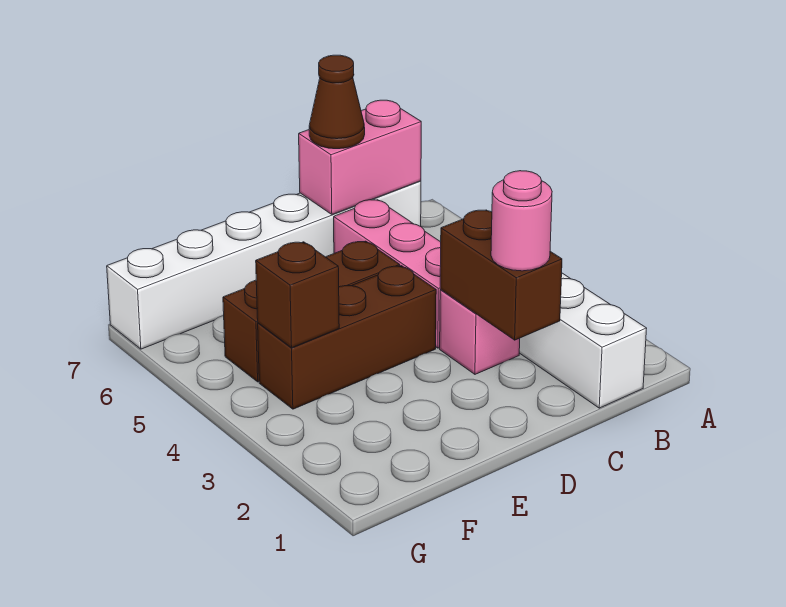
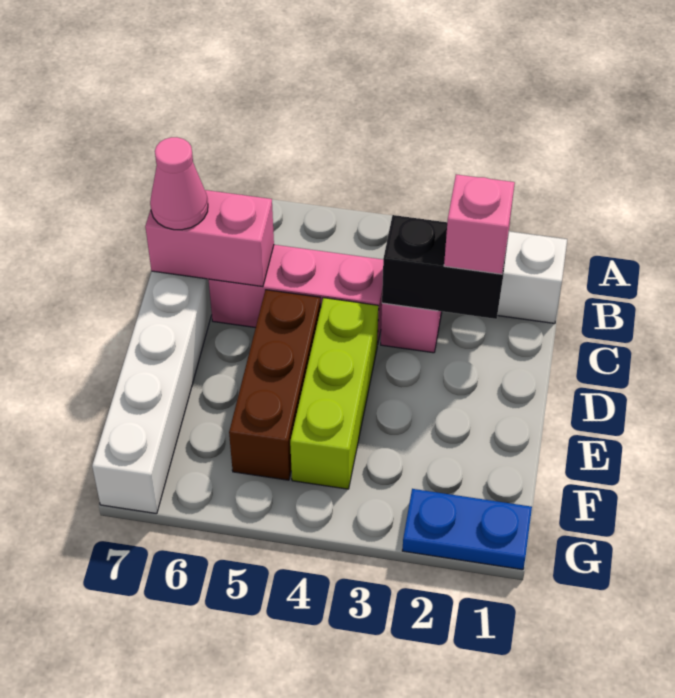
pink brick B7:C7 level 2 -> pink brick C6:C7 level 2
brown brick C2:C3 level 2 -> black brick C2:C3 level 2
pink round brick C2 level 3 -> pink brick C2 level 3
brown cone C7 level 3 -> pink cone C7 level 3
brown brick D4:F4 level 1 -> lime brick D4:F4 level 1
brown brick F4 level 2 -> none
none -> blue plate G1:G2 level 1

